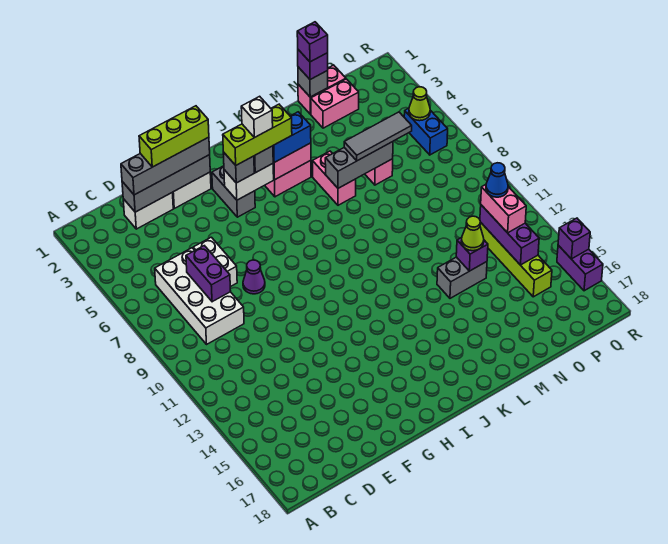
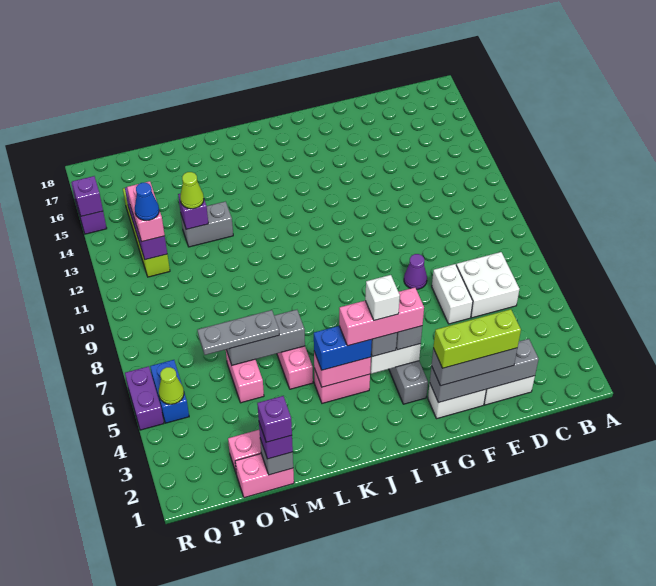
white brick C6:D9 level 1 -> white brick C6:D7 level 1
grey brick D2:G2 level 3 -> grey brick E2:G2 level 3
purple brick D7:D8 level 2 -> purple brick R5:R6 level 1
lime brick H4:J4 level 4 -> pink brick H4:J4 level 4
grey tile M6:O6 level 3 -> grey plate M6:O6 level 3

